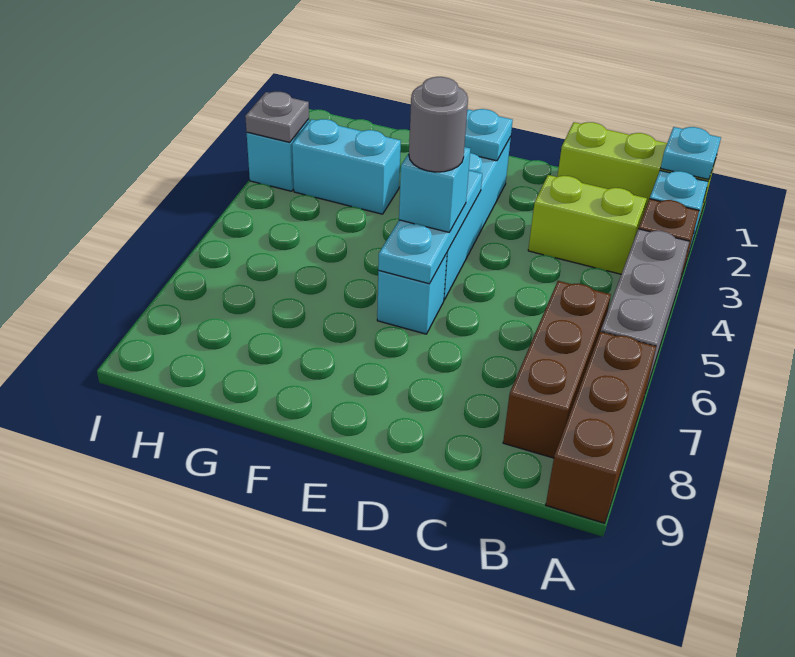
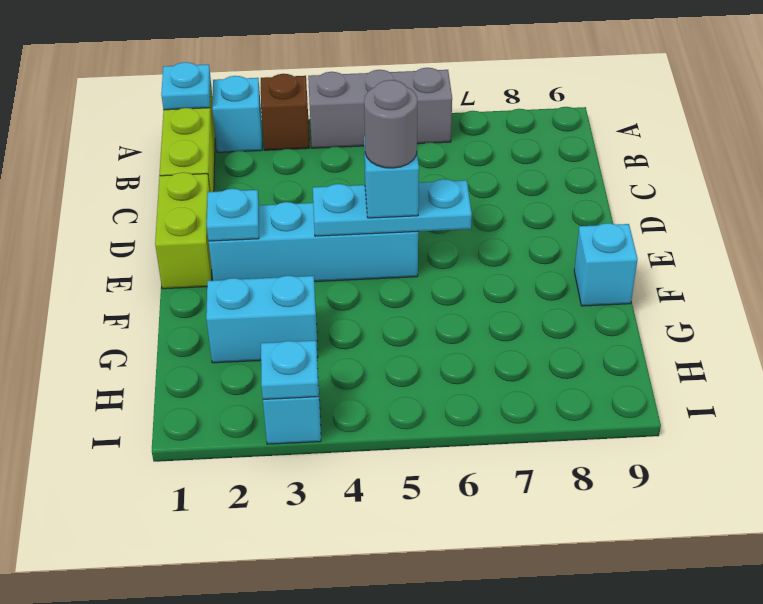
brown brick A7:A9 level 1 -> none
lime brick B3:C3 level 1 -> lime brick D1:E1 level 1
brown brick B6:B8 level 1 -> none
cyan brick E6 level 1 -> cyan brick F9 level 1
cyan brick G3:H3 level 1 -> cyan brick G2:G3 level 1
grey plate I3 level 2 -> cyan plate I3 level 2

